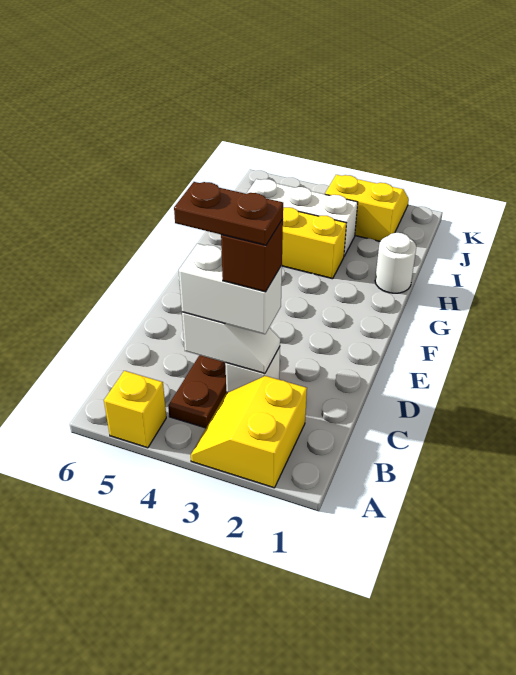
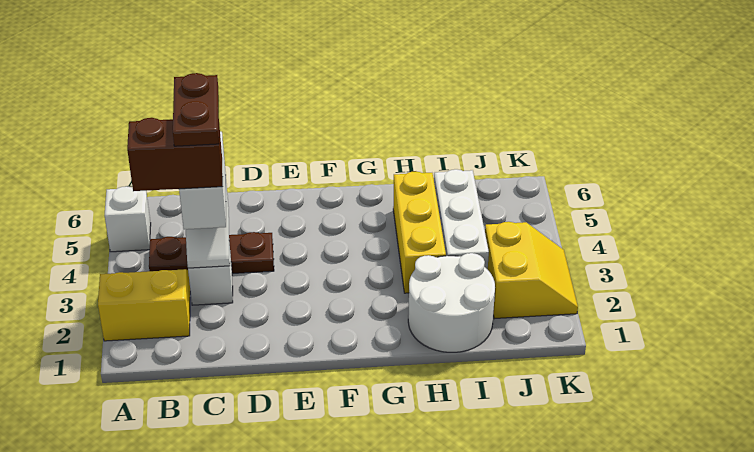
yellow brick A5 level 1 -> white brick A5 level 1
brown brick C3 level 4 -> brown brick B3:C3 level 4
white round brick H1 level 1 -> white round brick H1:I2 level 1

